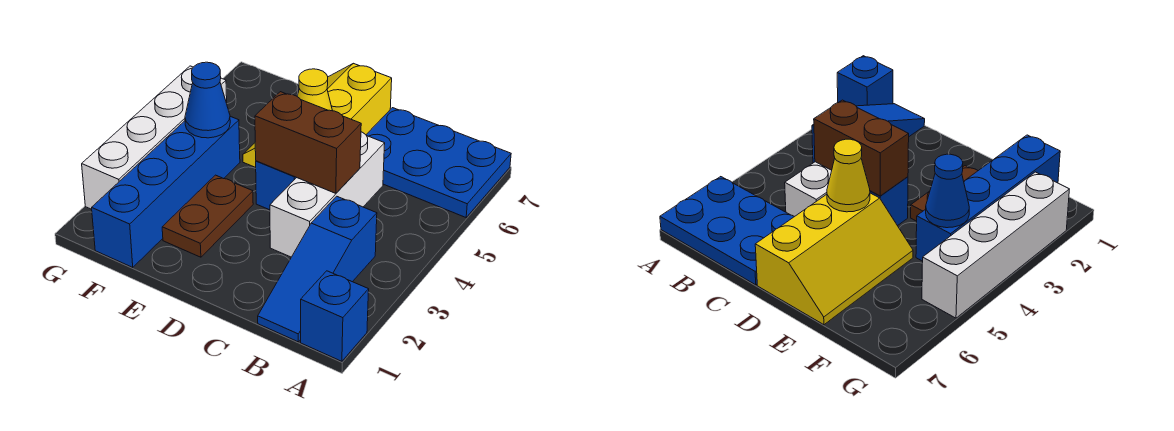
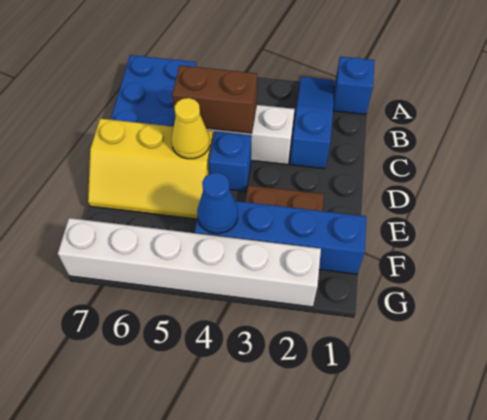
blue slope B1:B3 level 1 top 3 -> blue slope A2:C2 level 1 top C
brown brick C4:D4 level 2 -> brown brick C4:C5 level 2
white brick G2:G5 level 1 -> white brick G2:G7 level 1

